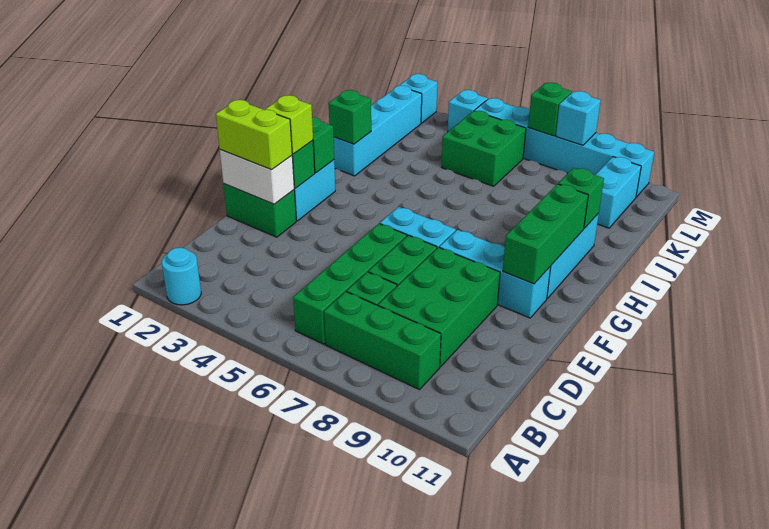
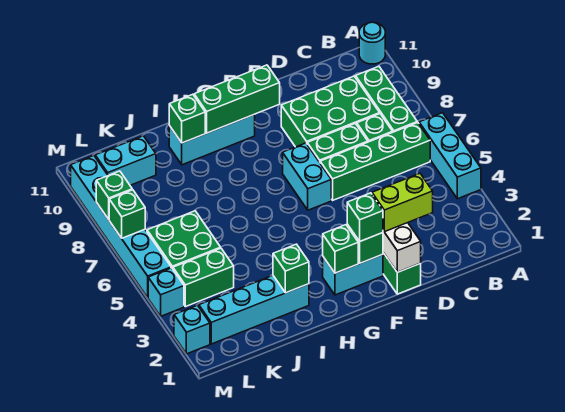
cyan round brick A2 level 1 -> cyan round brick A11 level 1
lime brick E1:E2 level 3 -> lime brick D2:E2 level 3
lime brick F2 level 3 -> green brick F2 level 3
cyan brick F8:F10 level 1 -> cyan brick A4:A6 level 1
none -> green brick K4:L4 level 1
cyan brick M8 level 2 -> green brick M8 level 2

